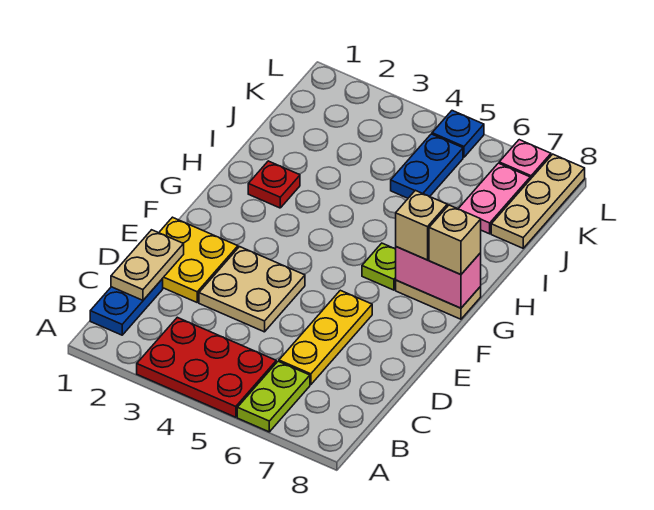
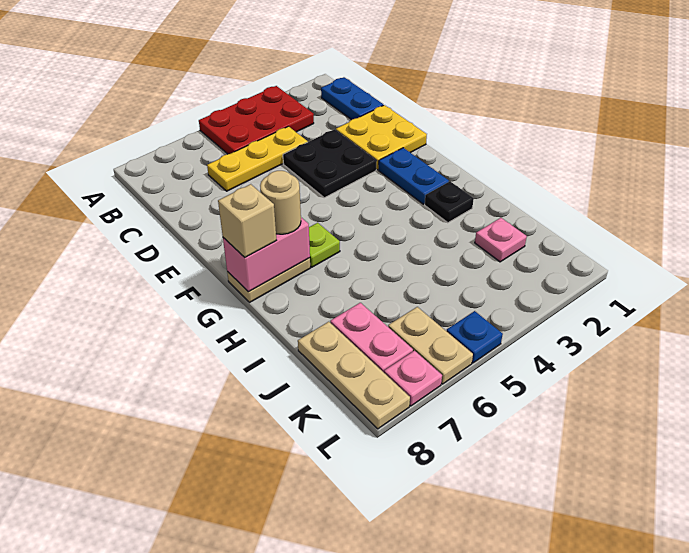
lime plate A6:B6 level 1 -> none
tan plate C1:D1 level 2 -> tan plate K6:L6 level 1
yellow plate C6:E6 level 1 -> yellow plate C4:C6 level 1
tan plate D3:E4 level 1 -> black plate D3:E4 level 1
tan brick G7 level 3 -> tan round brick G7 level 3
red plate H2 level 1 -> black plate H2 level 1
none -> pink plate J2 level 1
blue plate J5:K5 level 1 -> blue plate F2:G2 level 1

